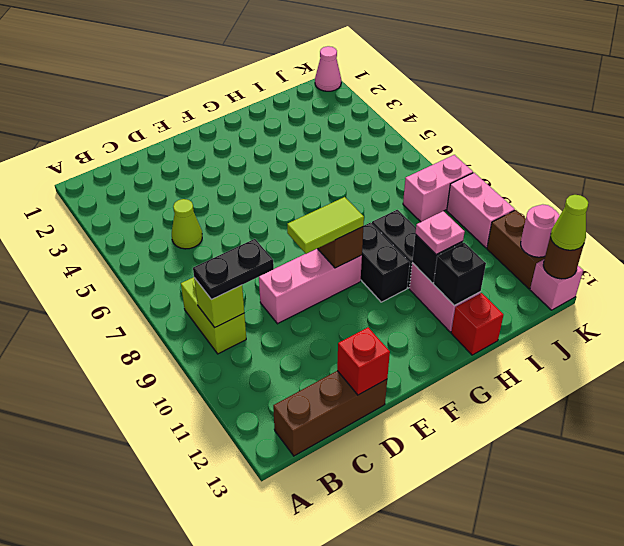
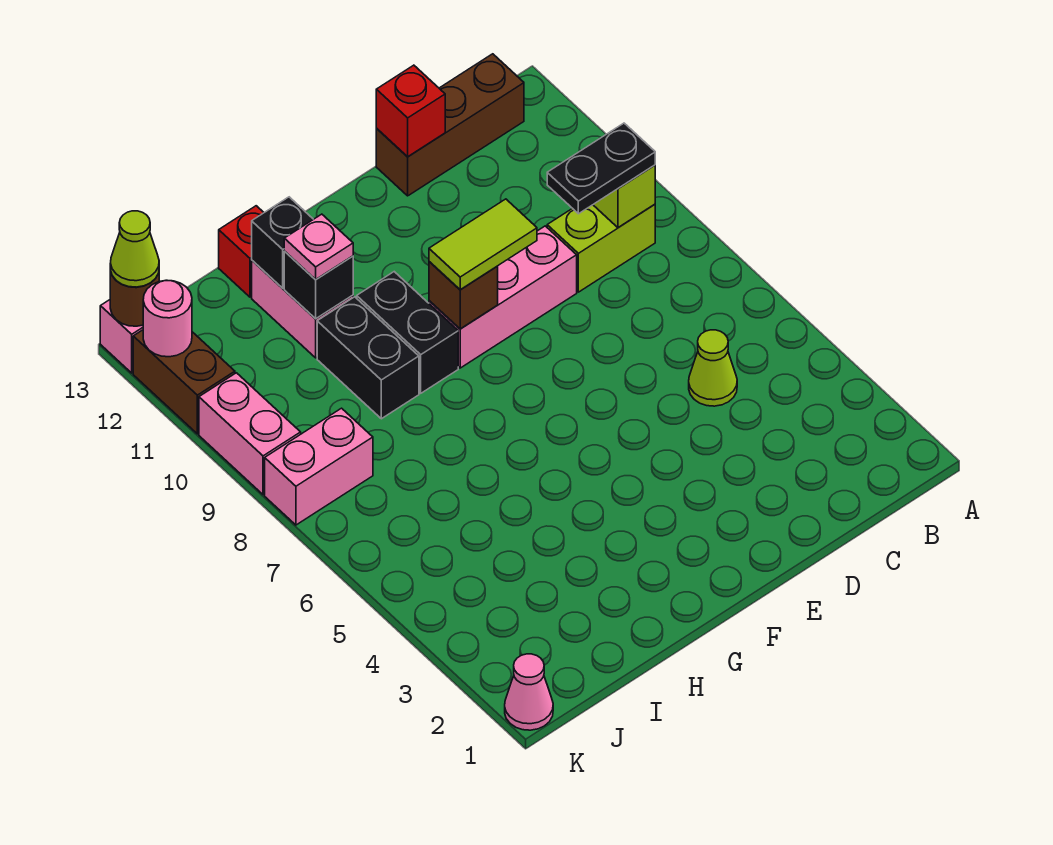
lime brick B8:B9 level 1 -> lime brick B9:C9 level 1

